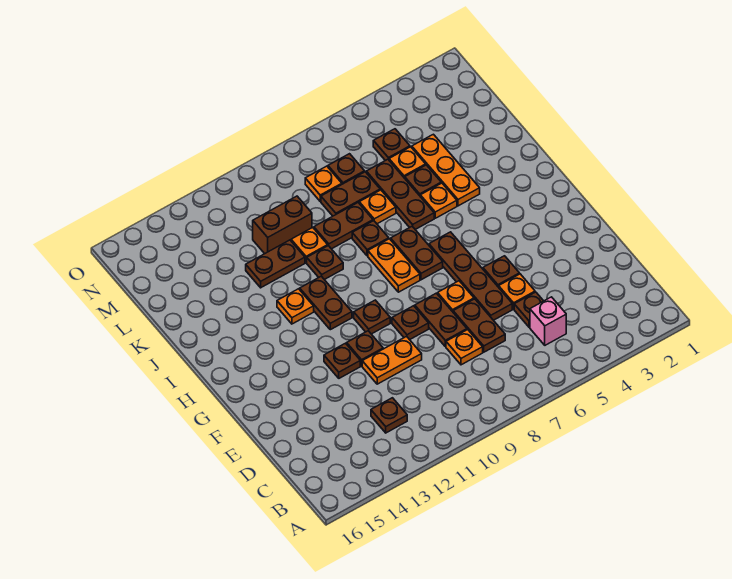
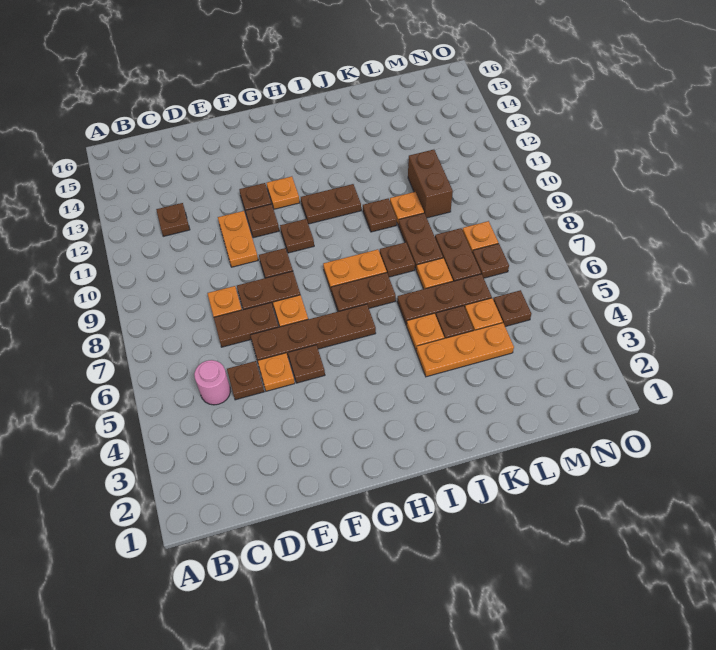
pink brick C5 level 1 -> pink round brick C5 level 1
orange plate I12 level 1 -> orange plate G12 level 1
brown plate K11:K12 level 1 -> none

